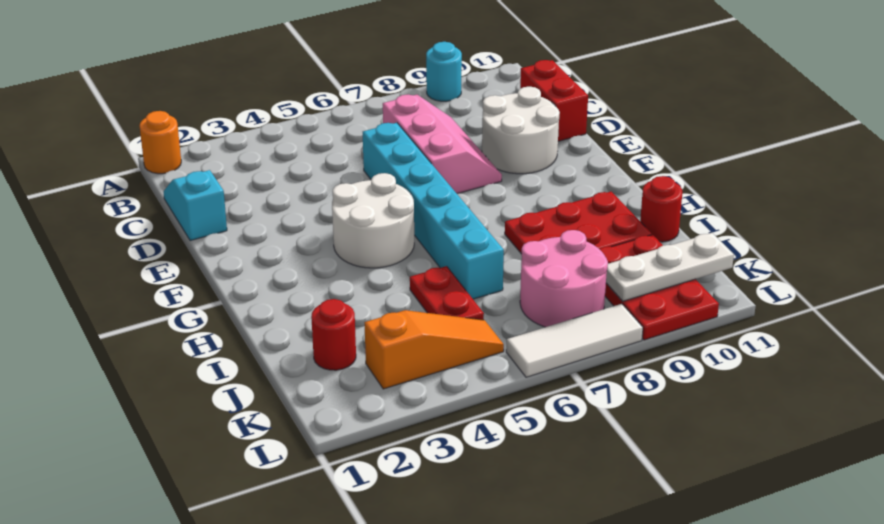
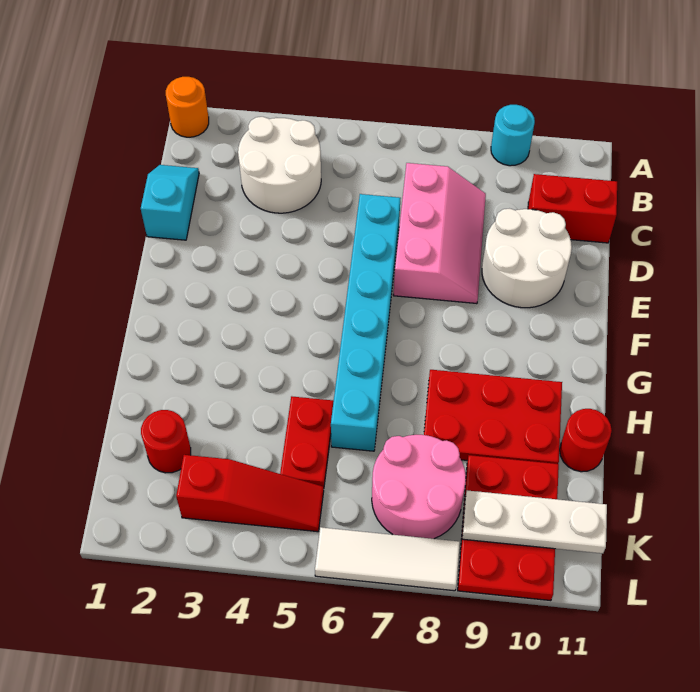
red brick C11:D11 level 1 -> red brick C10:C11 level 1
white round brick F4:G5 level 1 -> white round brick B3:C4 level 1
orange slope K3:K5 level 1 top 3 -> red slope K3:K5 level 1 top 3

